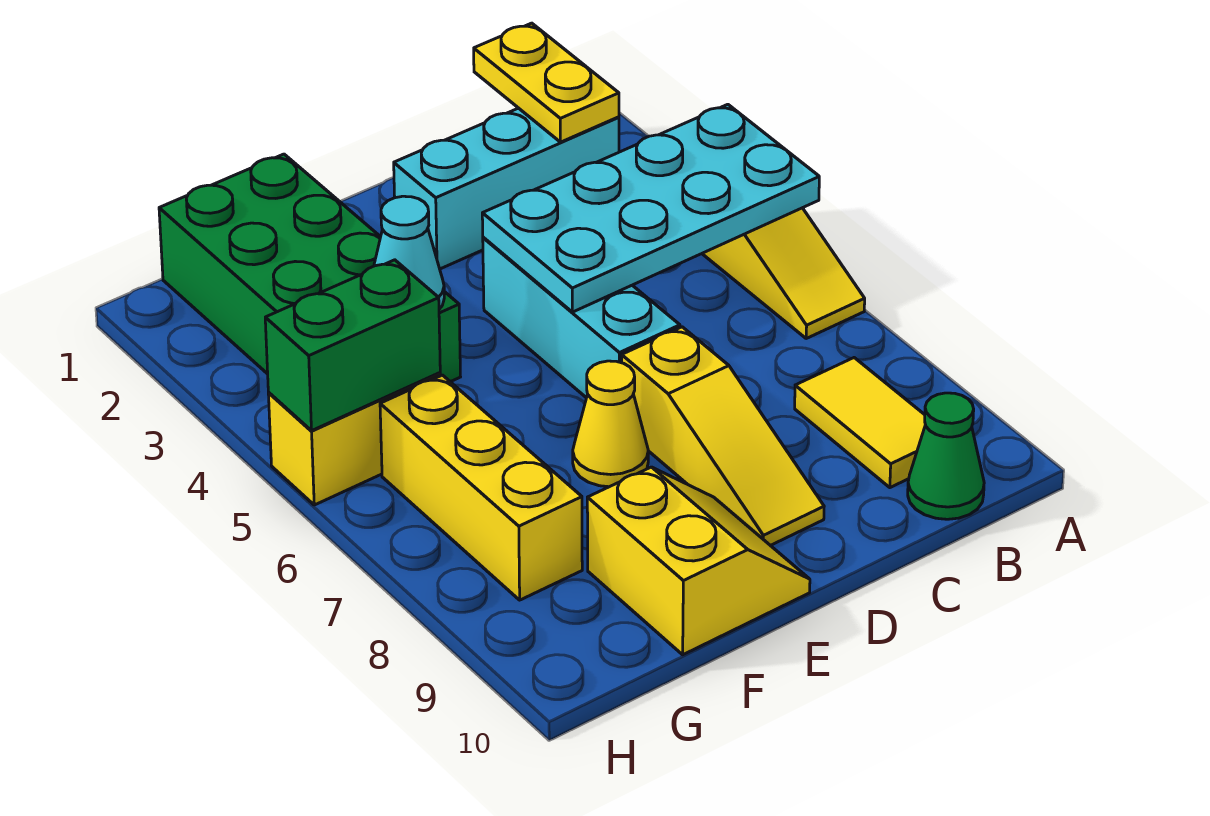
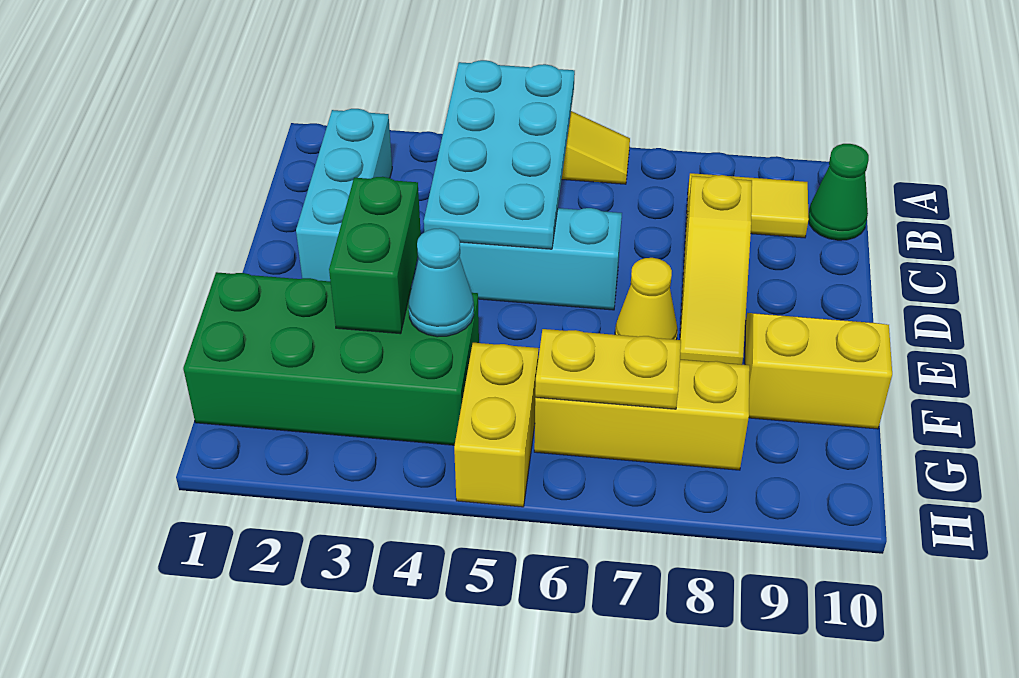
yellow plate B1:B2 level 2 -> yellow plate G6:G7 level 2
yellow slope D7:D9 level 1 top 7 -> yellow slope C8:E8 level 1 top C
green brick G5:H5 level 2 -> green brick E3:F3 level 2

